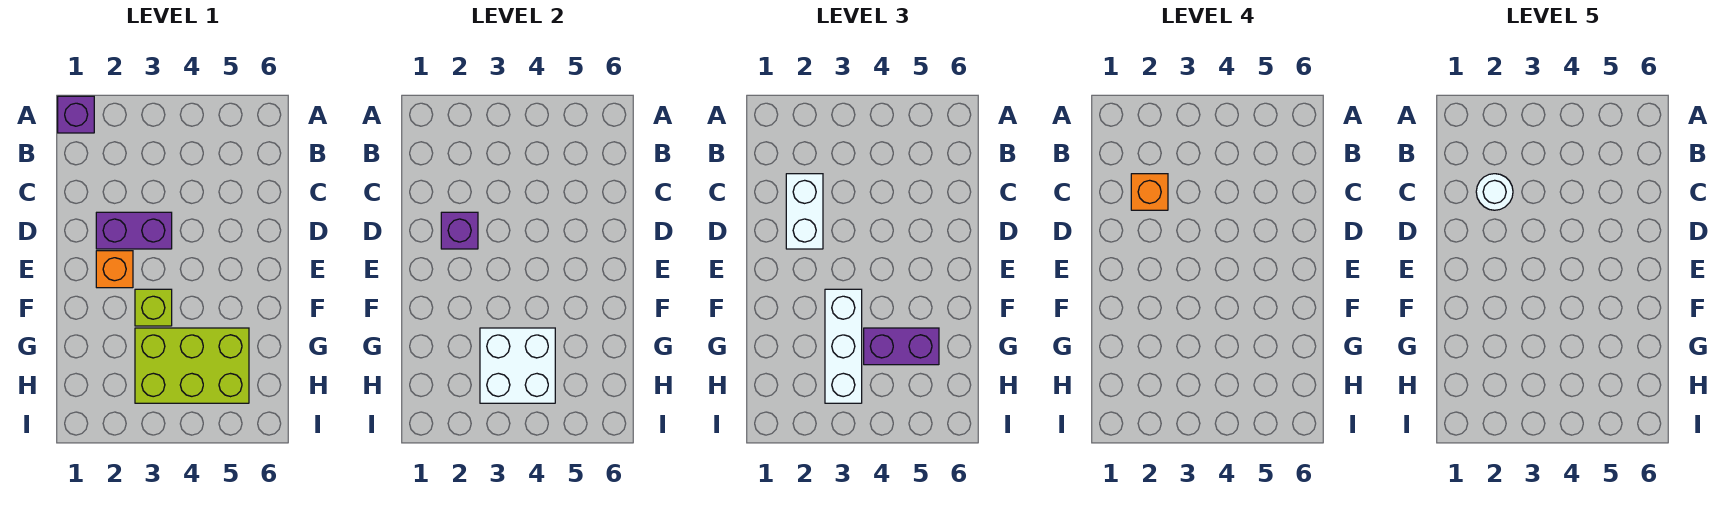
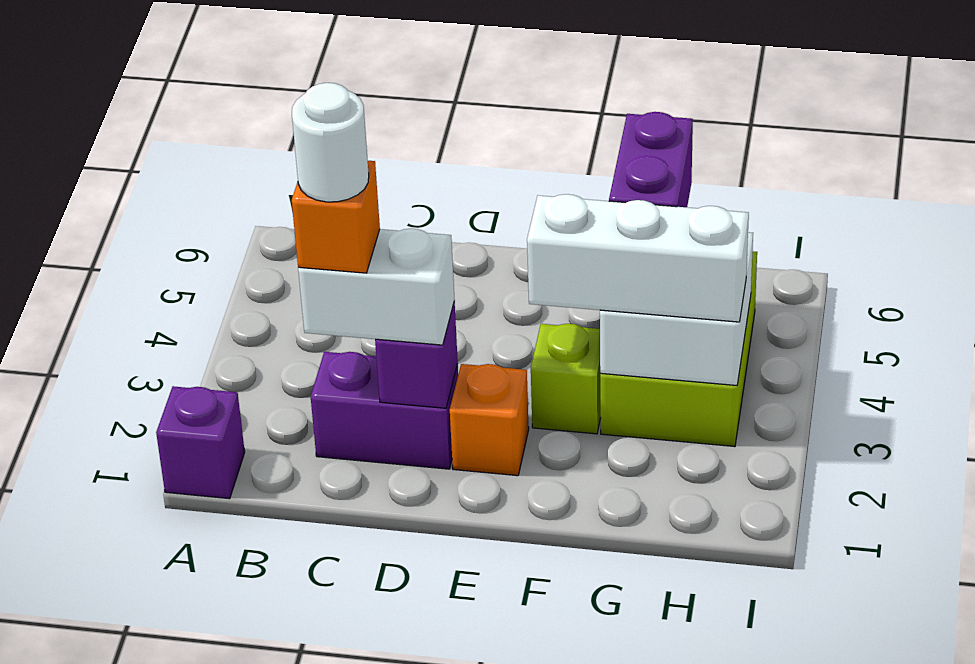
purple brick D2:D3 level 1 -> purple brick C2:D2 level 1

